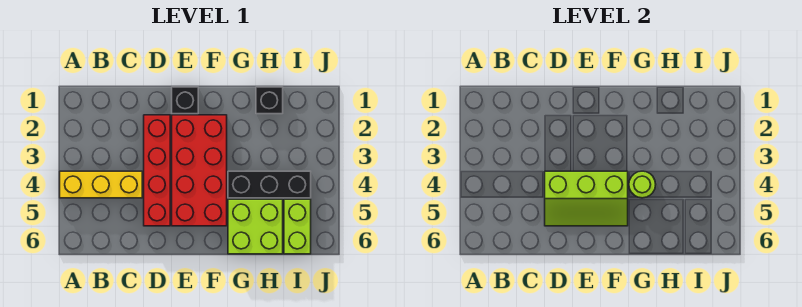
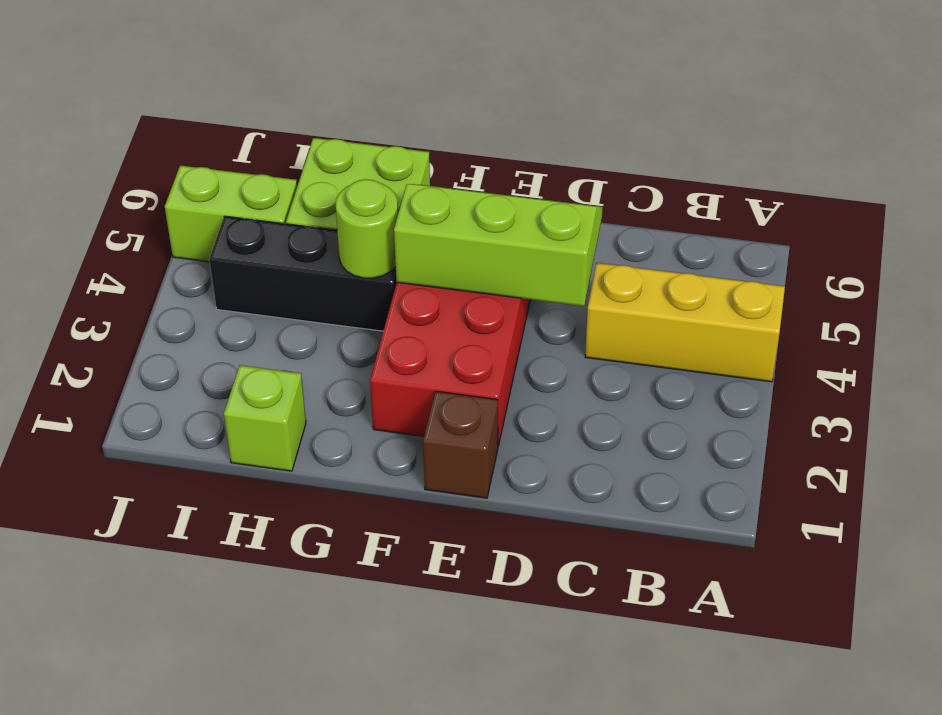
red brick D2:D5 level 1 -> none
black brick E1 level 1 -> brown brick E1 level 1
black brick H1 level 1 -> lime brick H1 level 1
lime brick I5:I6 level 1 -> lime brick I5:J5 level 1

